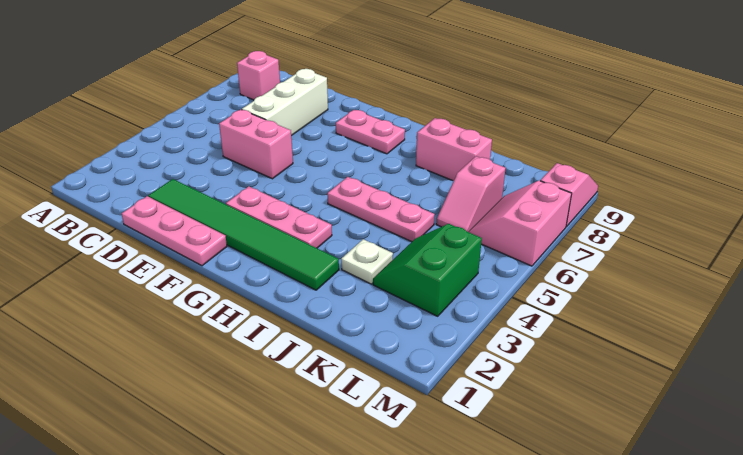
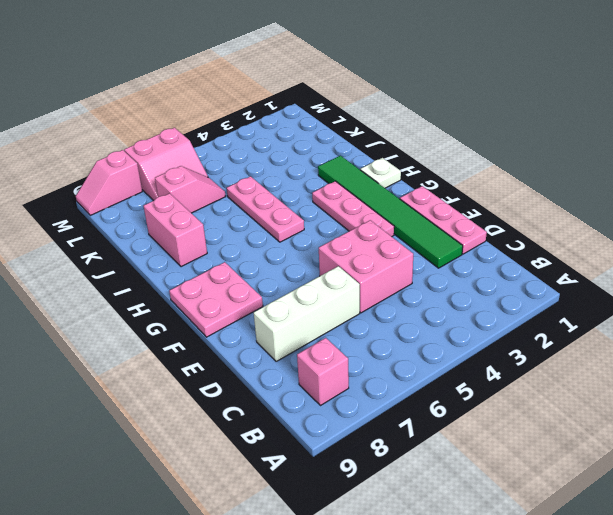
pink brick D5:E5 level 1 -> pink brick D4:E5 level 1
pink plate F8:G8 level 1 -> pink plate F8:G9 level 1
white plate J3 level 1 -> white plate H1 level 1
green slope K3:L4 level 1 top L -> none

